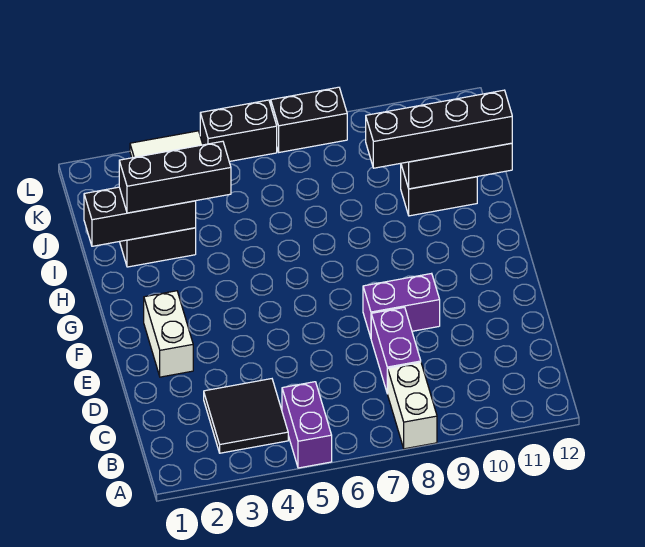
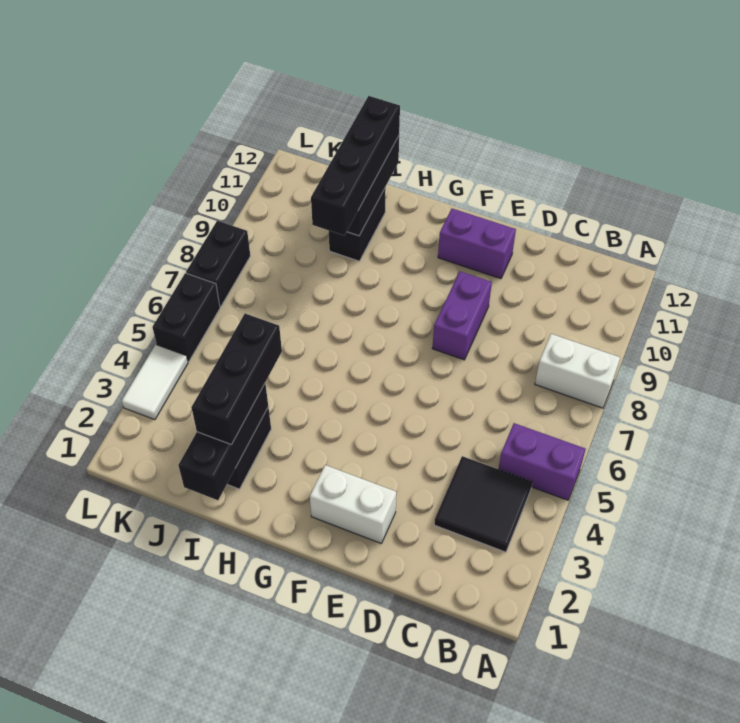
purple brick C8:D8 level 1 -> purple brick E11:F11 level 1

